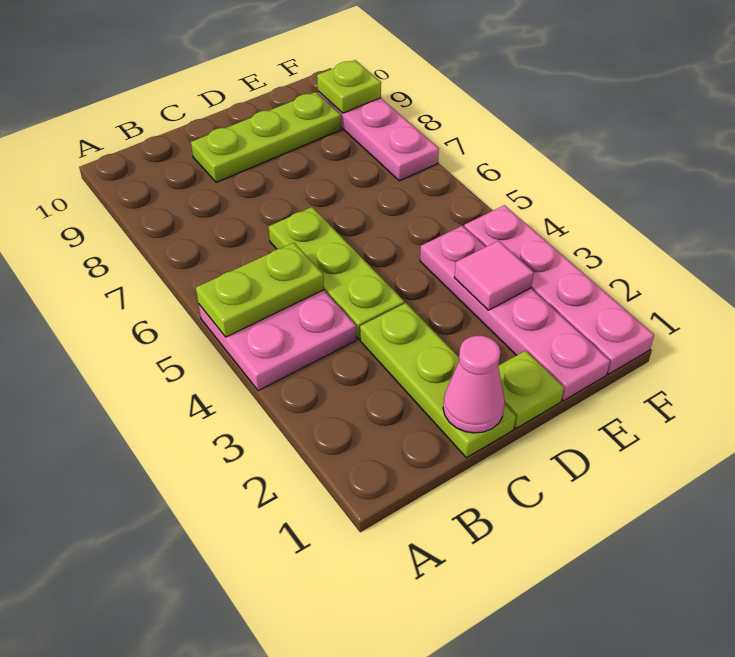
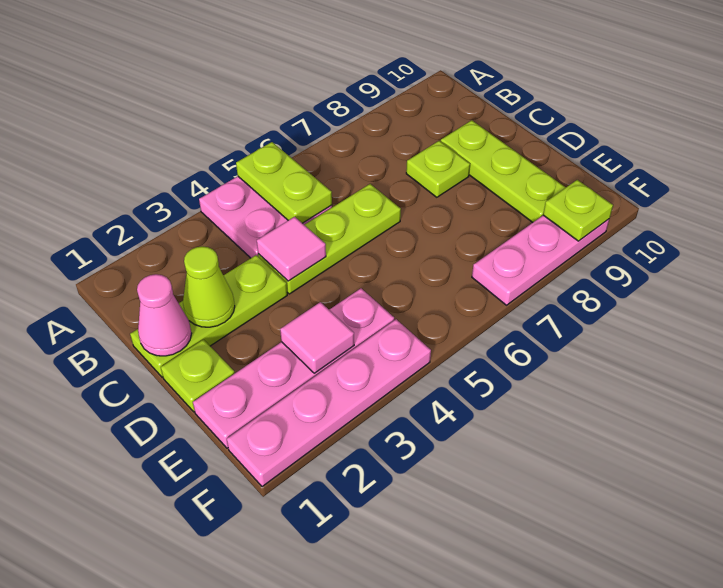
none -> lime cone C2 level 2
none -> pink tile C4 level 2
none -> lime plate C8 level 1

